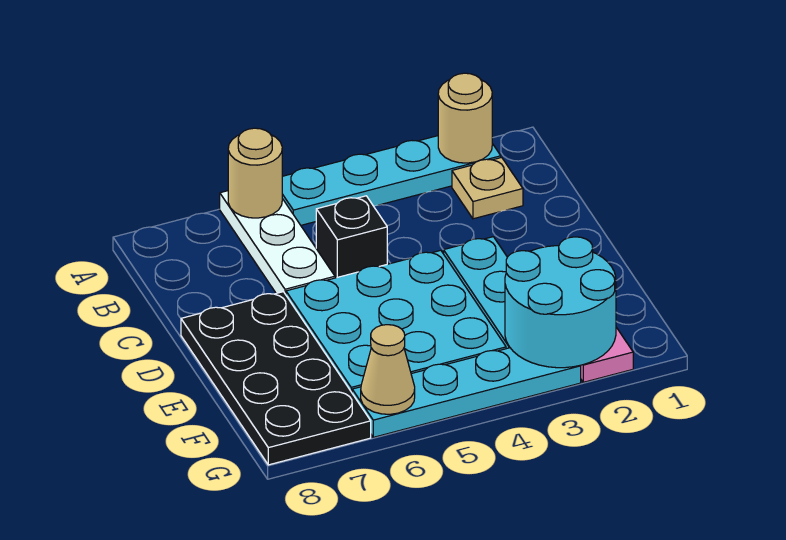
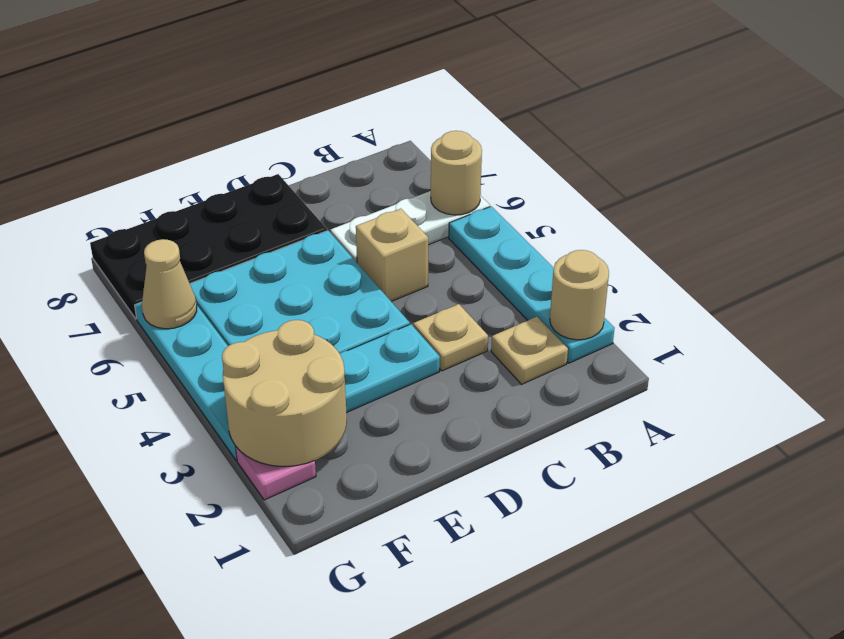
none -> tan plate C3 level 1
black brick C5 level 1 -> tan brick C5 level 1
cyan round brick F2:G3 level 2 -> tan round brick F2:G3 level 2

